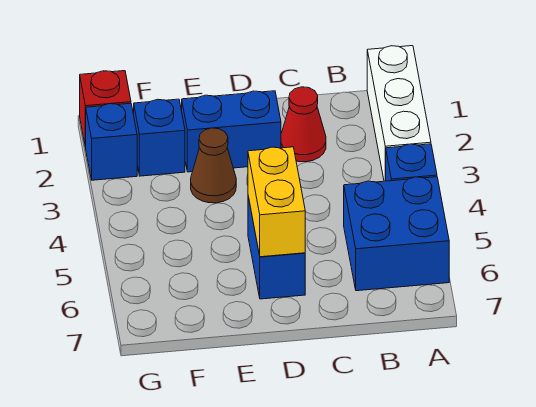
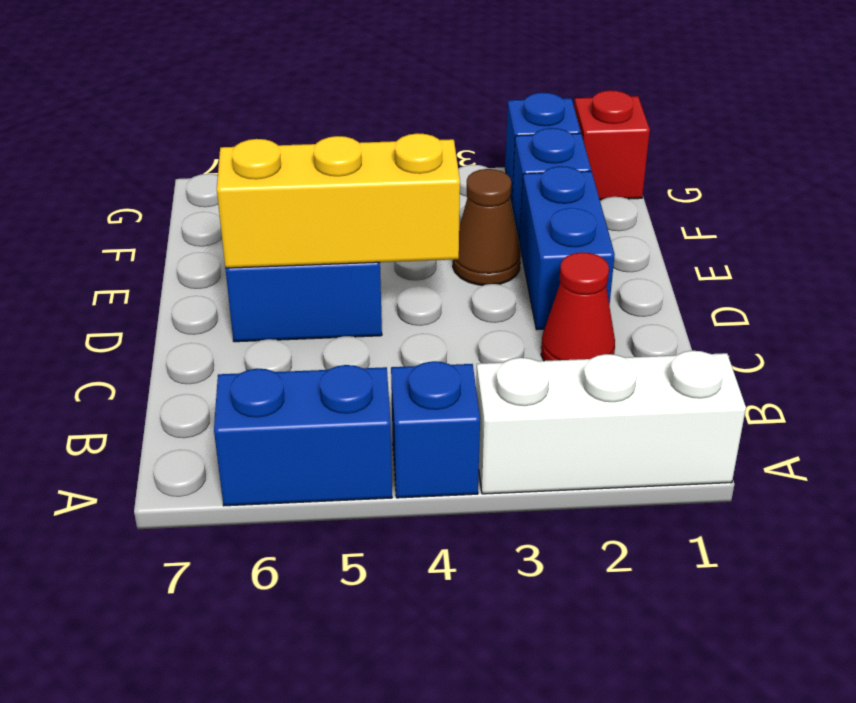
blue brick A5:B6 level 1 -> blue brick A5:A6 level 1
yellow brick D5:D6 level 2 -> yellow brick D4:D6 level 2

